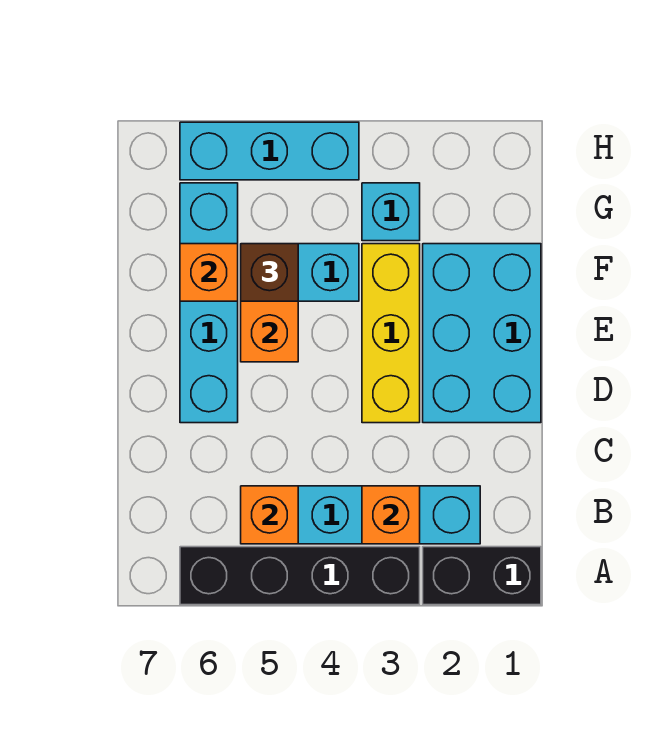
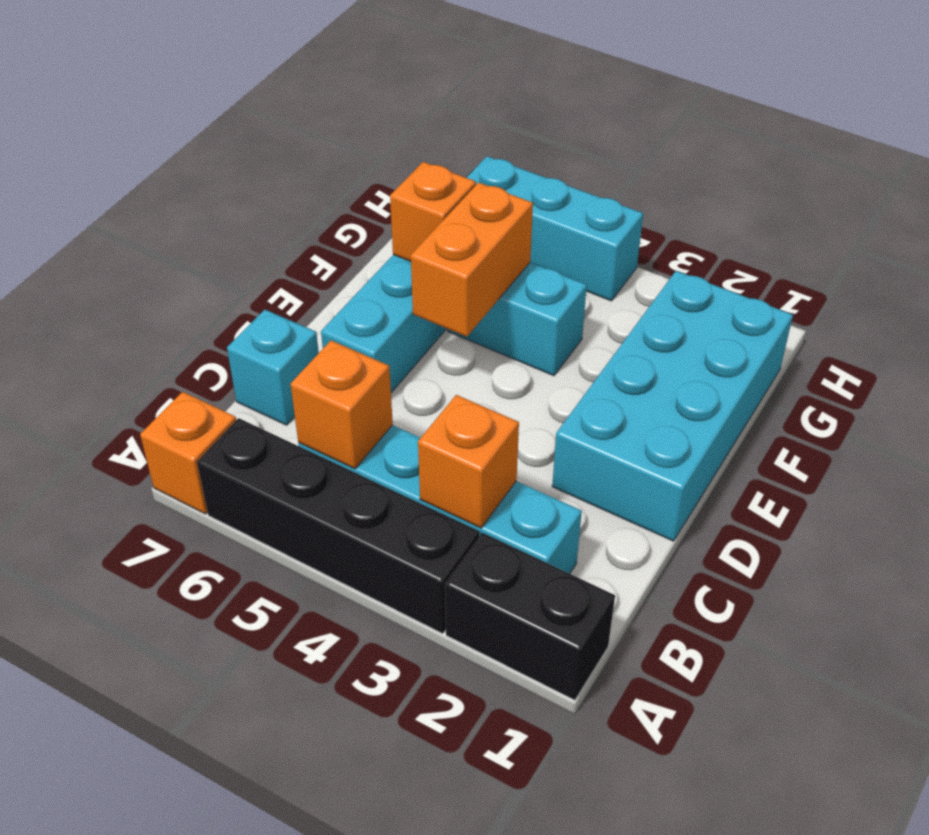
none -> orange brick A7 level 1
cyan brick D1:F2 level 1 -> cyan brick D1:G2 level 1
yellow brick D3:F3 level 1 -> none
brown brick F5 level 3 -> none
cyan brick G3 level 1 -> cyan brick C7 level 1

